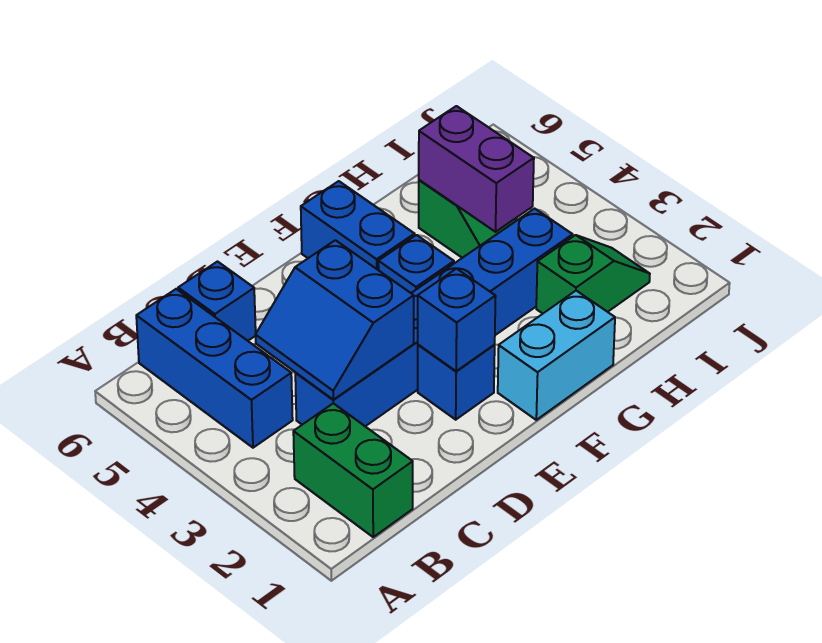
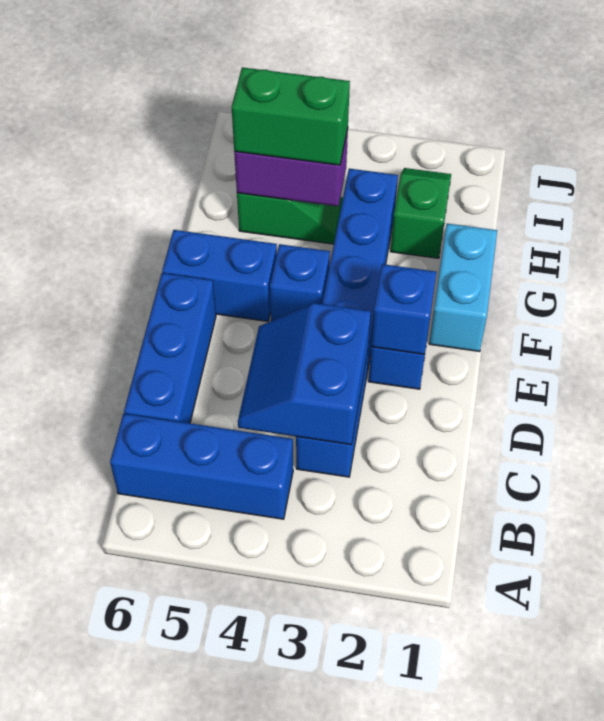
green brick B1:B2 level 1 -> green brick H4:H5 level 3
blue slope C3:D4 level 2 top D -> blue slope C3:D4 level 2 top 3
blue brick C6 level 1 -> blue brick C6:E6 level 1

